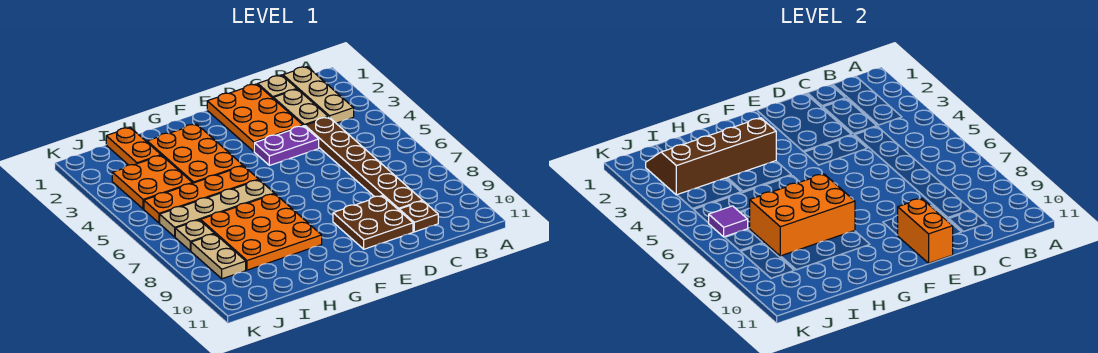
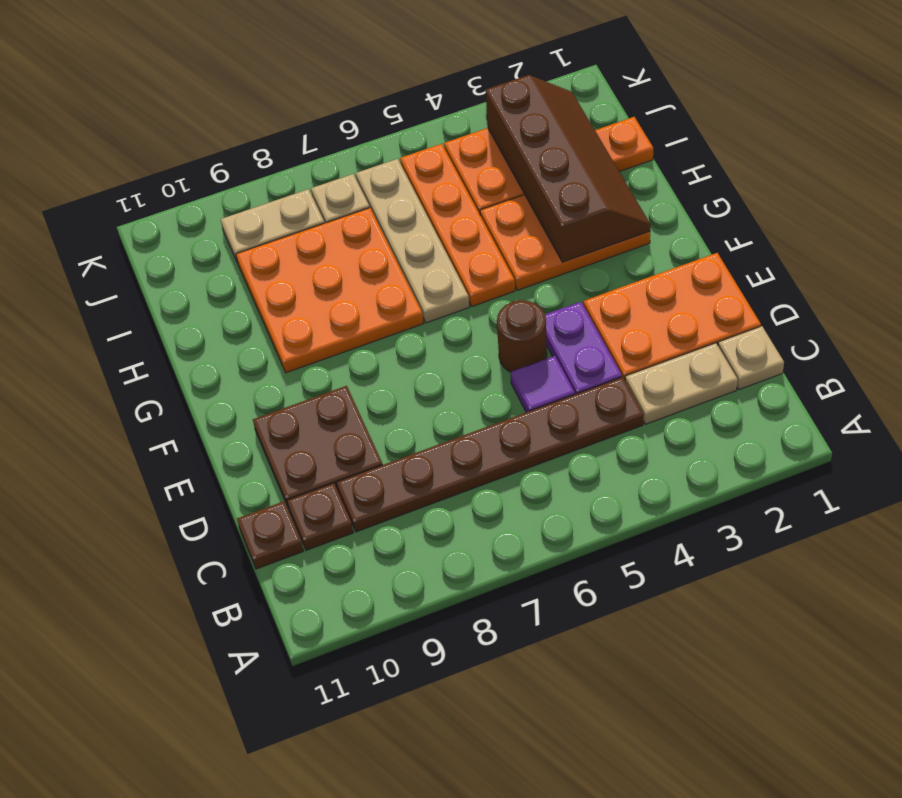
tan plate B1:B3 level 1 -> none
none -> brown plate C11 level 1
none -> brown round brick E5 level 1
orange brick E10:E11 level 2 -> none
orange brick G7:I8 level 2 -> none
purple tile J6 level 2 -> purple tile D5 level 1

